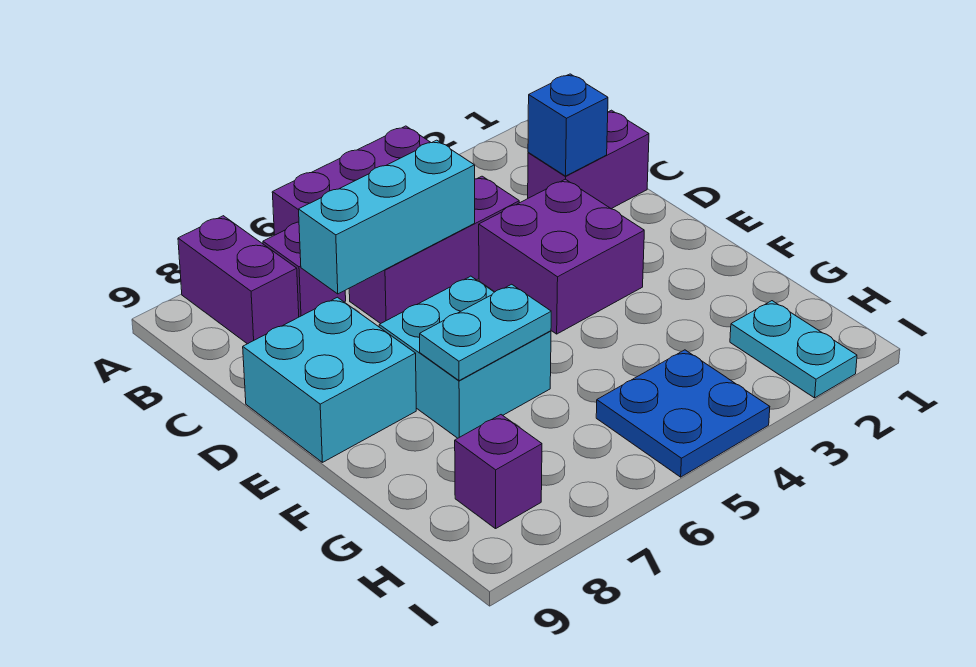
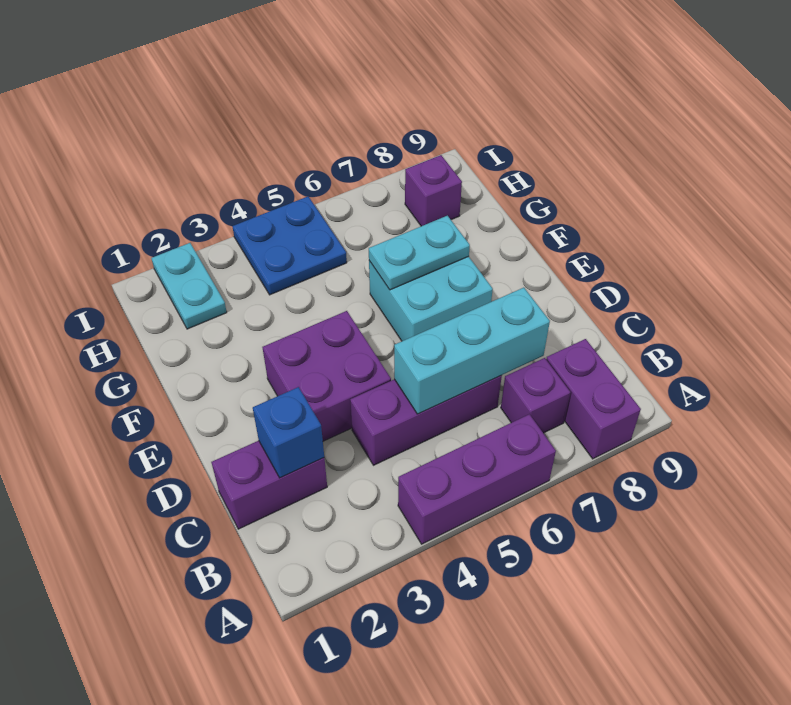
cyan brick D8:E9 level 1 -> none

